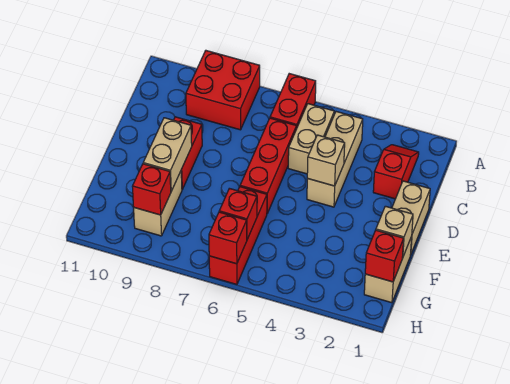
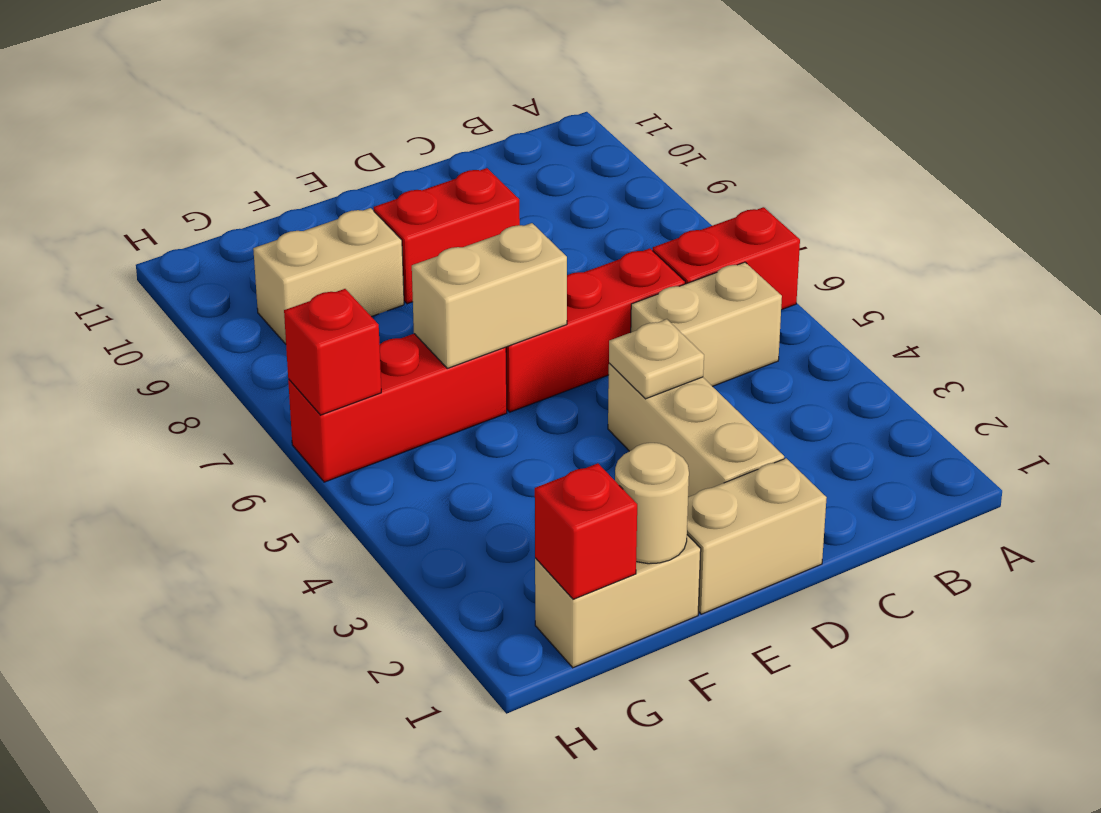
red brick A8:B9 level 1 -> none
red slope B2:C2 level 1 top C -> none
tan brick B4:D4 level 1 -> tan brick D2:D4 level 1
tan brick D4 level 2 -> tan plate D4 level 2
tan brick E9:F9 level 2 -> tan brick E6:F6 level 2
tan brick F1 level 2 -> tan round brick F1 level 2
red brick G6 level 2 -> none
red brick G9 level 2 -> none

